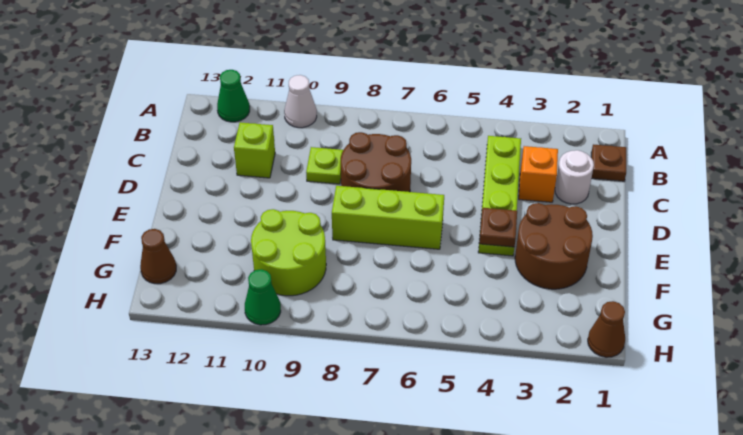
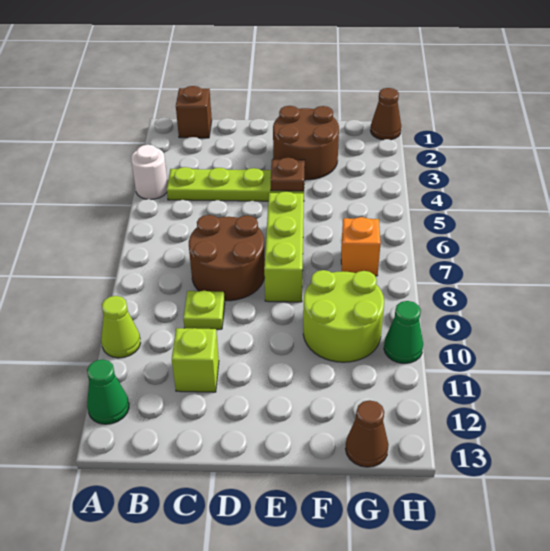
white cone A10 level 1 -> lime cone A10 level 1
brown plate B1 level 1 -> brown brick B1 level 1
white round brick C2 level 1 -> white round brick A4 level 1
orange brick C3 level 1 -> orange brick G7 level 1

